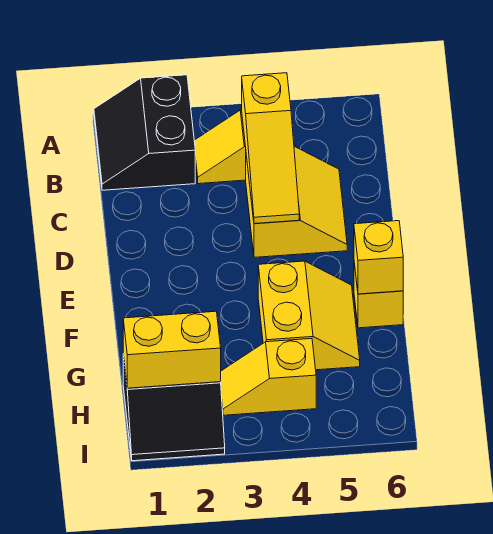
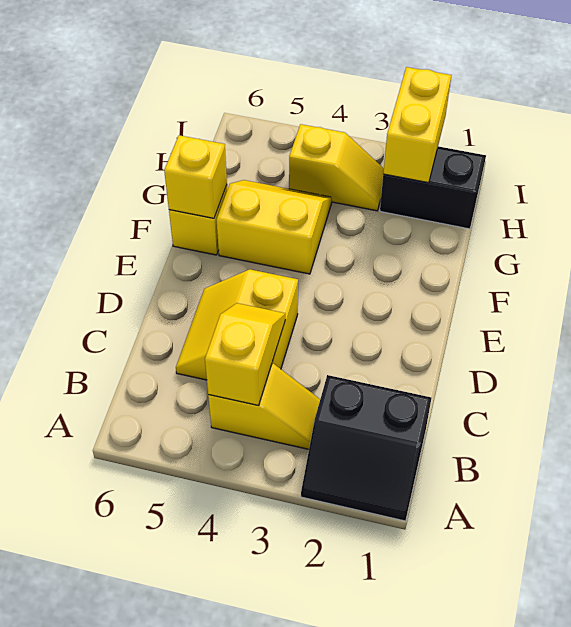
black slope A1:B2 level 1 top 2 -> black slope A1:B2 level 1 top B
yellow slope B4:D4 level 2 top B -> yellow slope B4:C4 level 2 top B
yellow slope F4:G5 level 1 top 4 -> yellow slope F4:G5 level 1 top F
yellow brick H1:H2 level 2 -> yellow brick H2:I2 level 2

